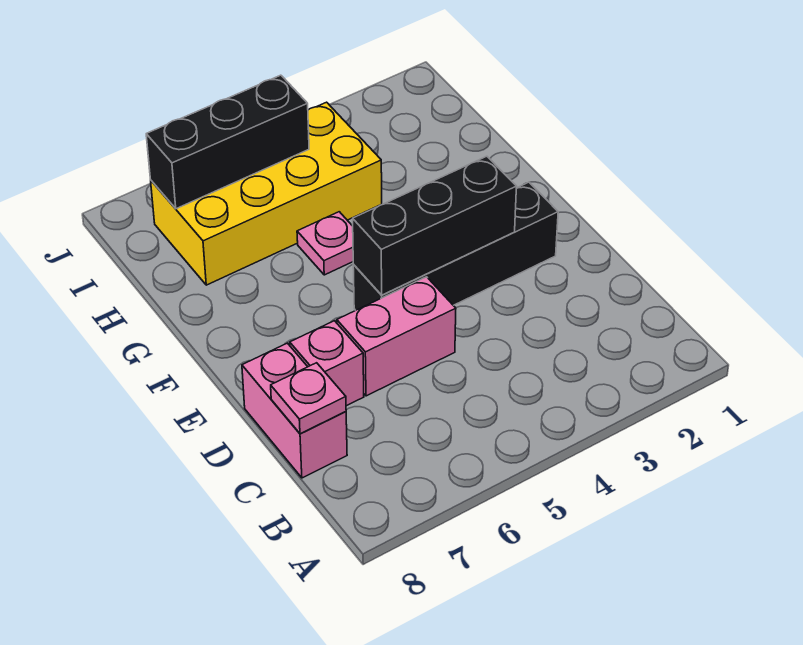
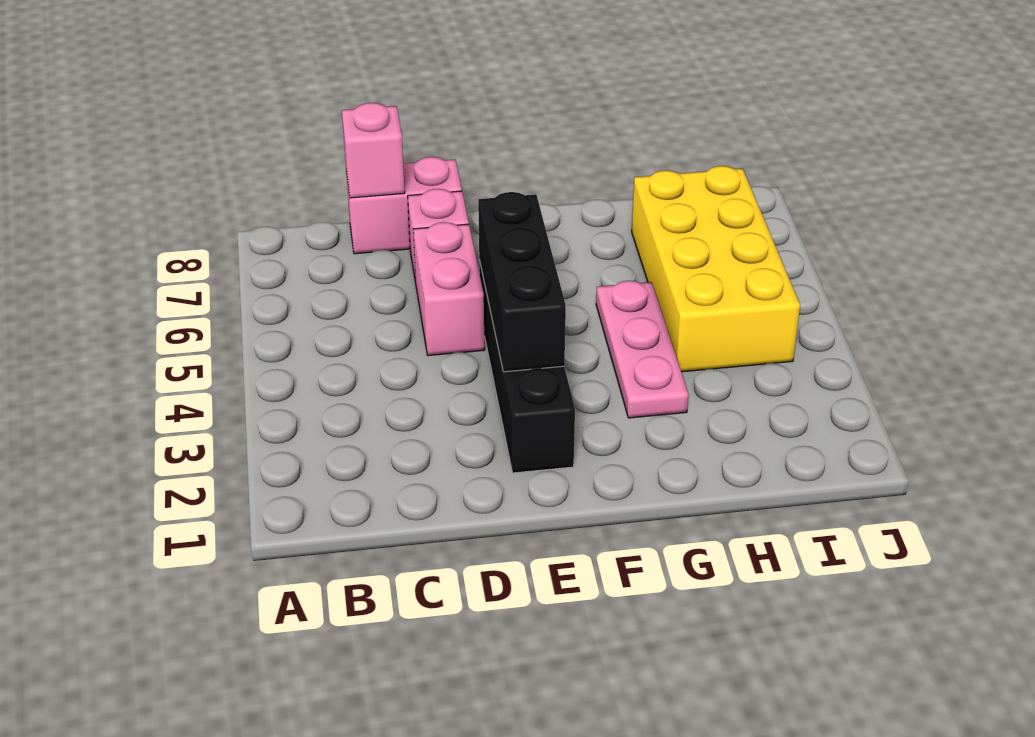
pink plate C8 level 2 -> pink brick C8 level 2
pink plate G5 level 1 -> pink plate G3:G5 level 1
black brick I5:I7 level 2 -> none

